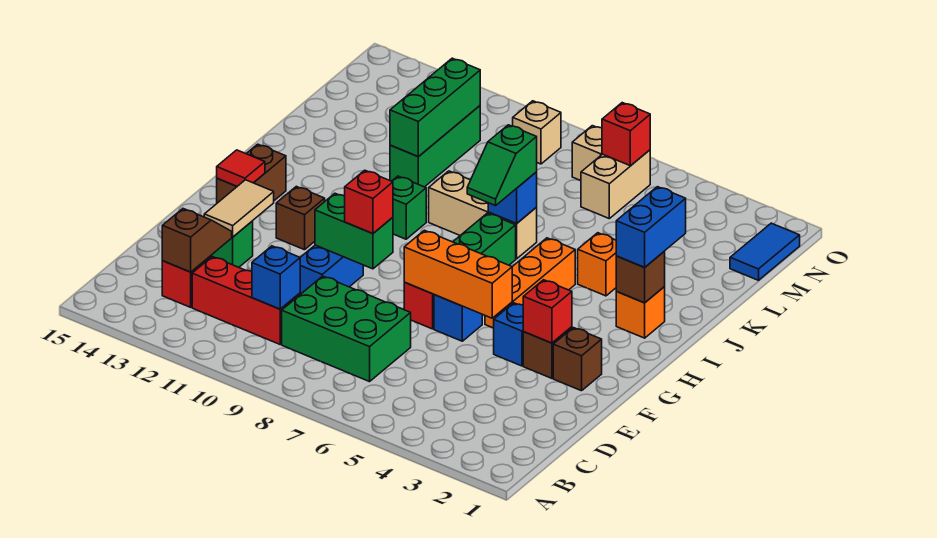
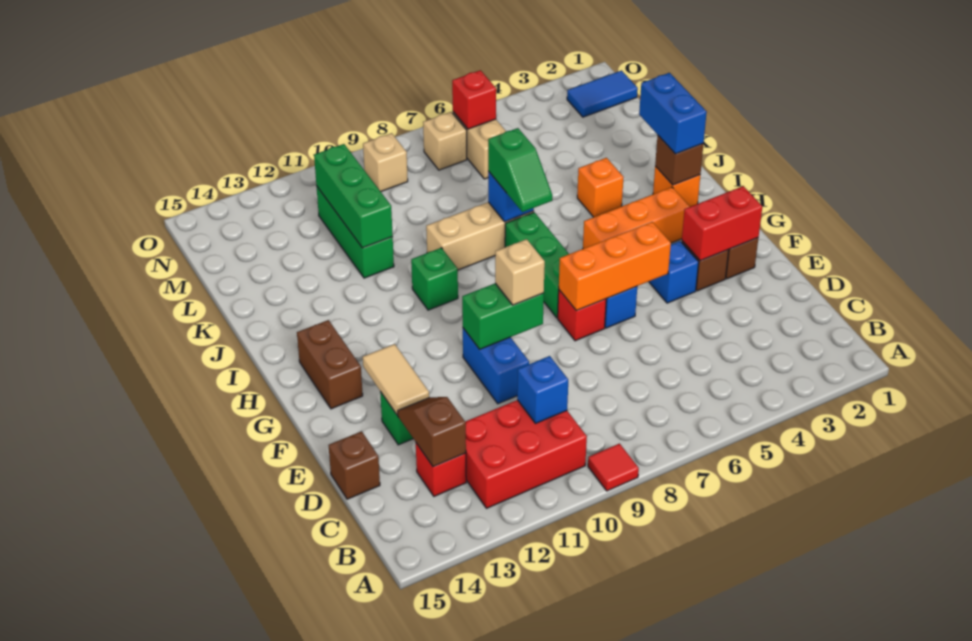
green brick C7:D9 level 1 -> none
red brick C10:C12 level 1 -> red brick B10:C12 level 1
red brick F3 level 2 -> red brick F2:F3 level 2
red brick F9 level 3 -> tan brick F9 level 3
orange brick G5:I5 level 1 -> orange brick H3:H5 level 1
brown brick G12 level 1 -> brown brick D15 level 1
red tile G14 level 2 -> red tile A9 level 1
blue tile M1:N1 level 1 -> blue tile N1:N2 level 1

